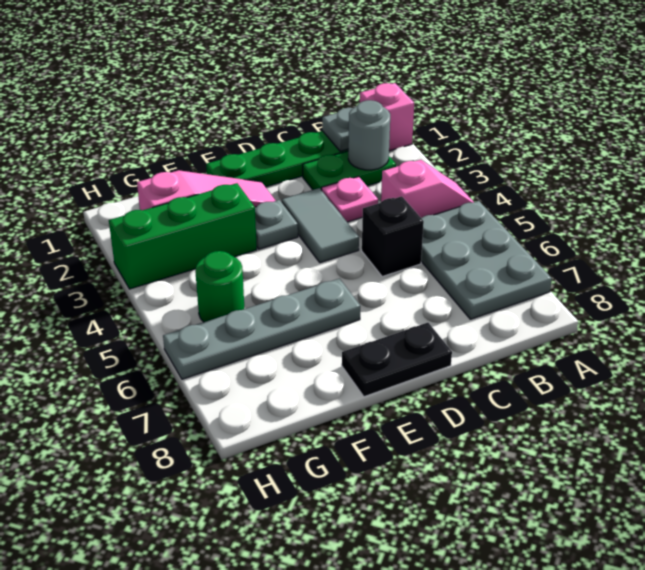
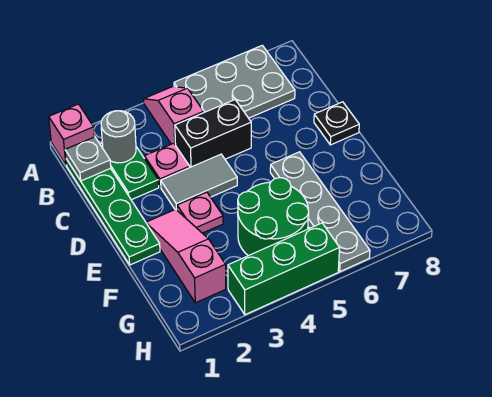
black brick C5 level 1 -> black brick C4:C5 level 1
black plate D8:E8 level 1 -> black plate D8 level 1
grey plate E3 level 1 -> pink plate E3 level 1
green brick F3:H3 level 1 -> green brick H3:H5 level 1
green round brick G5 level 1 -> green round brick F4:G5 level 1

